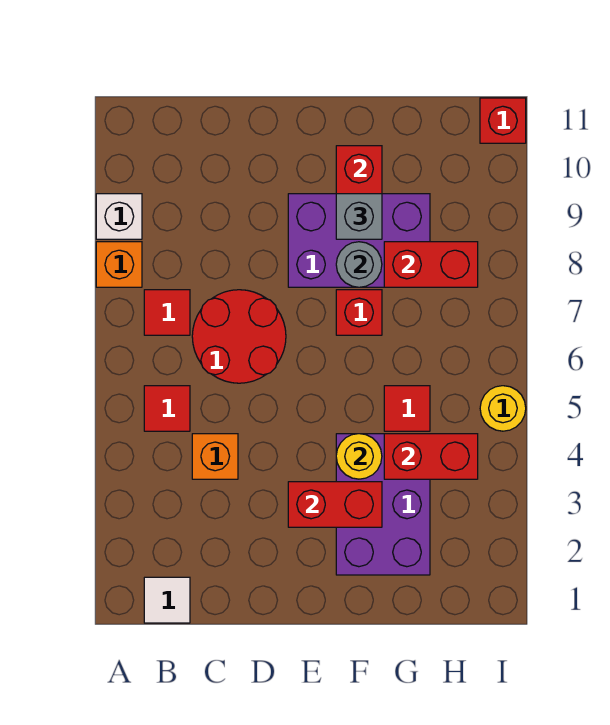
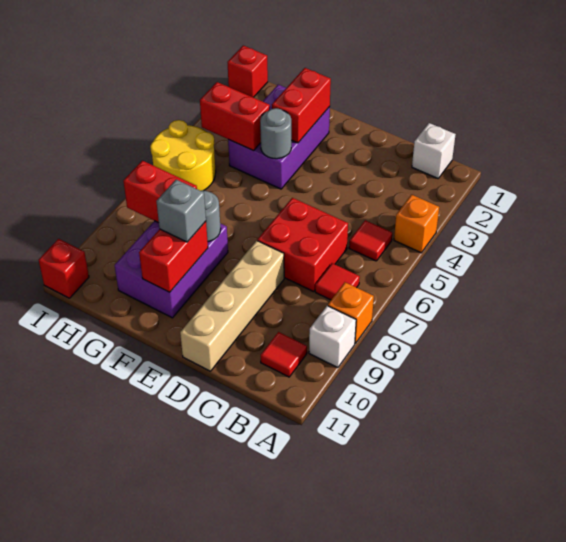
white tile B1 level 1 -> white brick B1 level 1
orange brick C4 level 1 -> orange brick A4 level 1
red round brick C6:D7 level 1 -> red brick C6:D7 level 1
none -> tan brick D8:D11 level 1
red brick E3:F3 level 2 -> red brick F2:F3 level 2
purple brick E8:G9 level 1 -> purple brick F8:G10 level 1
yellow round brick F4 level 2 -> grey round brick F4 level 2
red brick F7 level 1 -> red brick I1 level 1
red tile G5 level 1 -> red tile B10 level 1
yellow round brick I5 level 1 -> yellow round brick H5:I6 level 1

